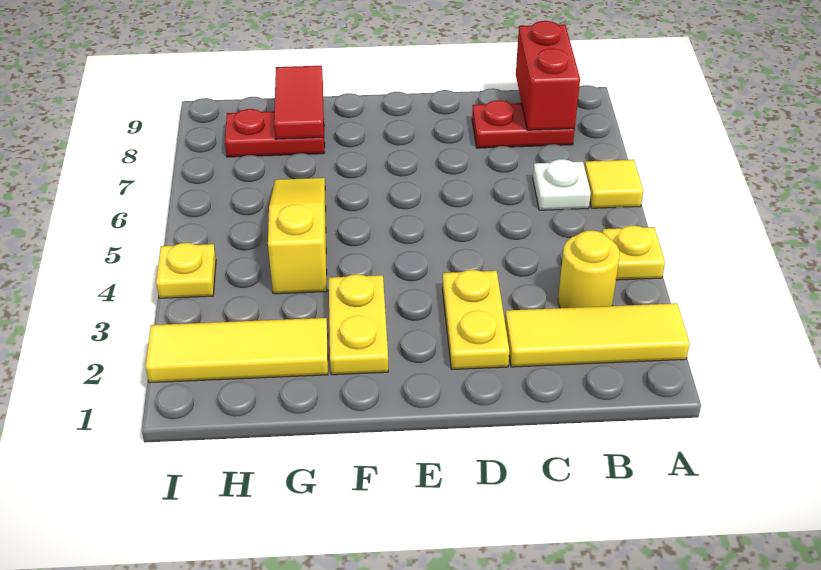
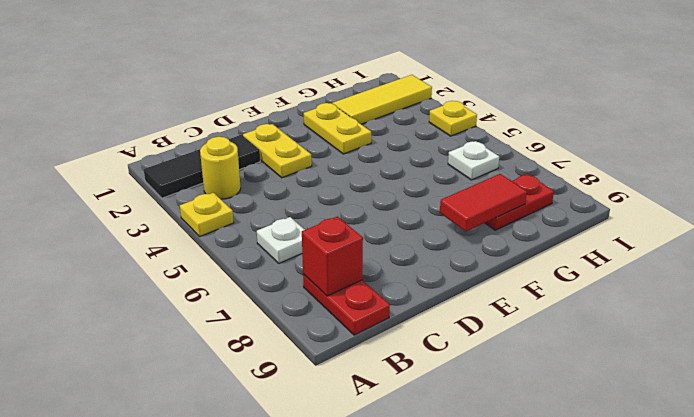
yellow tile A2:C2 level 1 -> black tile A2:C2 level 1
yellow tile A6 level 1 -> none
red plate B8:C8 level 1 -> red plate B8:B9 level 1
red brick B8:B9 level 2 -> red brick B8 level 2
yellow slope G4:G6 level 1 top 4 -> none
red tile G8:G9 level 2 -> red tile F8:G8 level 2
none -> white plate H6 level 1

